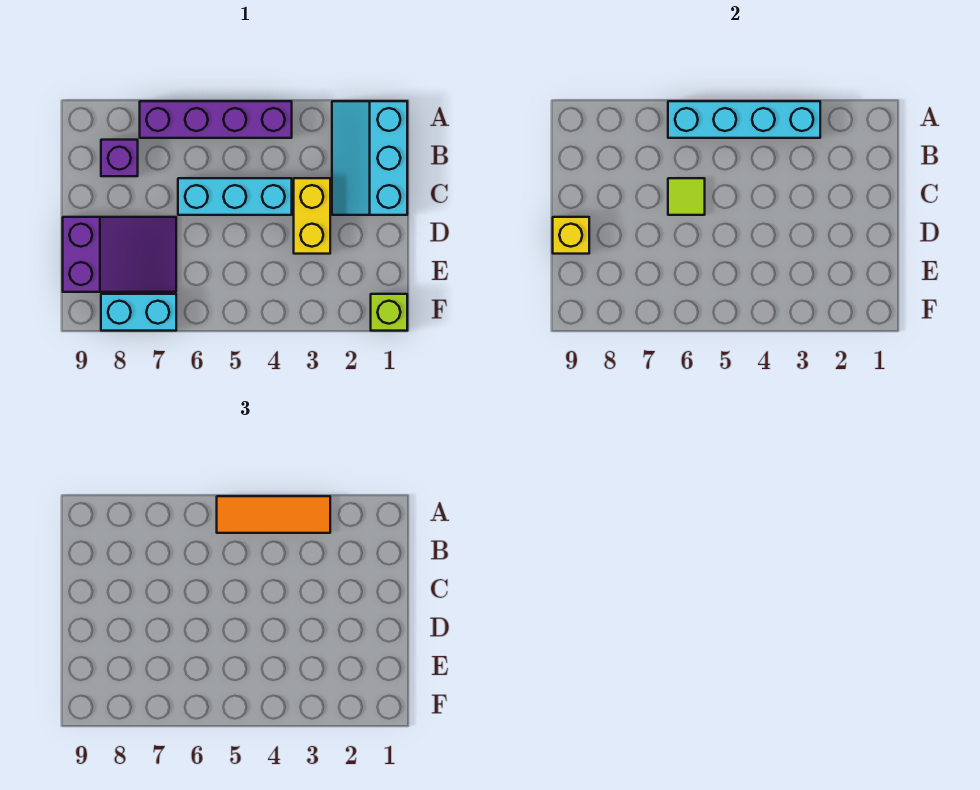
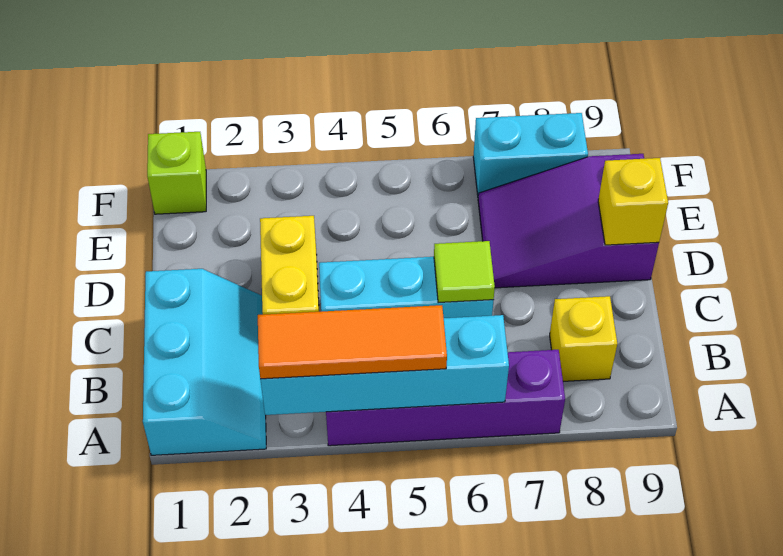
purple brick B8 level 1 -> yellow brick B8 level 1

